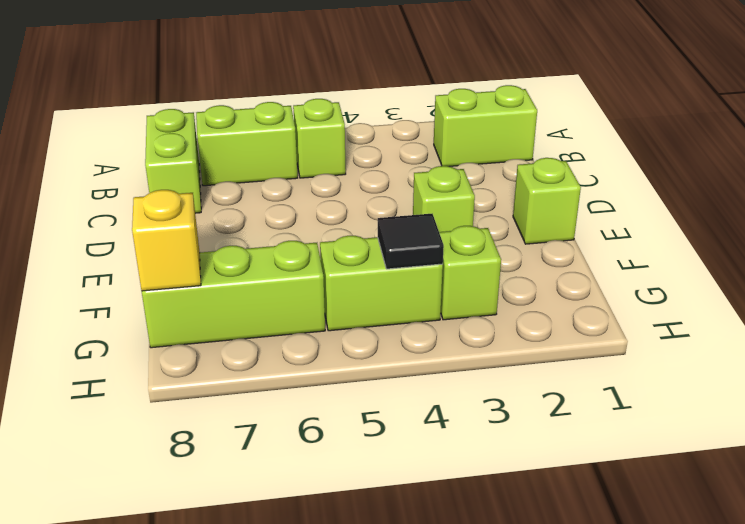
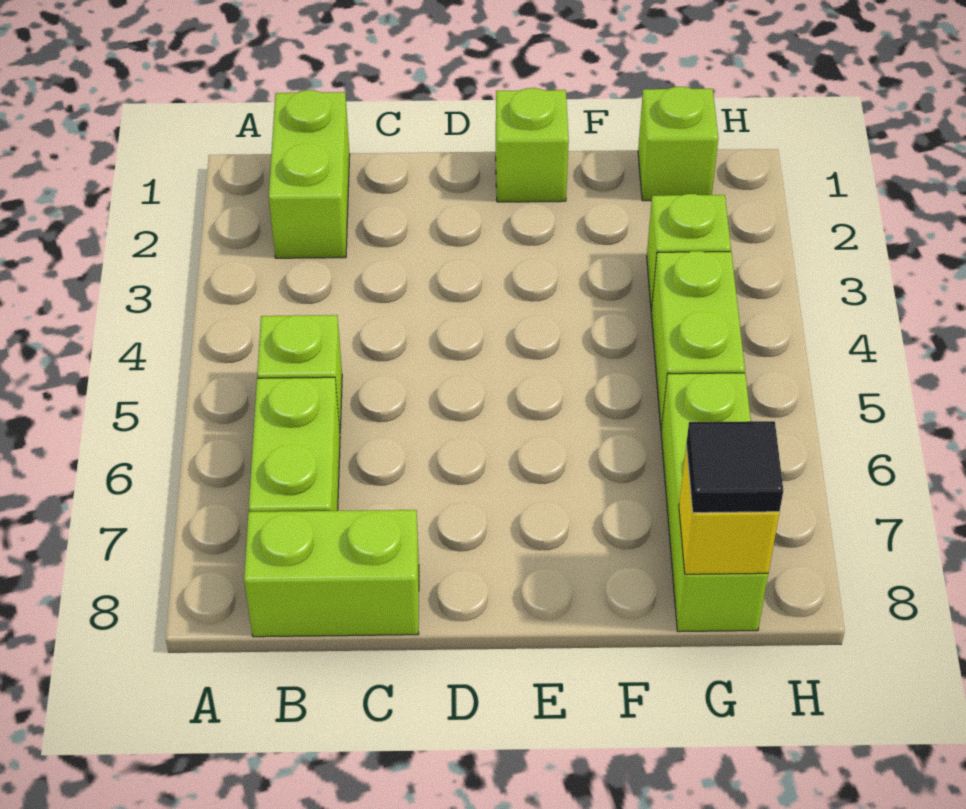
lime brick E3 level 1 -> lime brick G1 level 1
black tile G4 level 2 -> black tile G8 level 3

